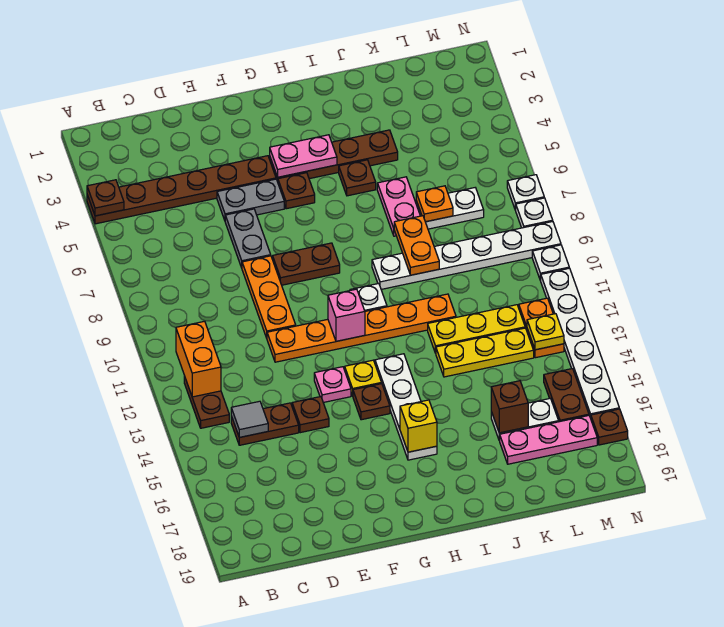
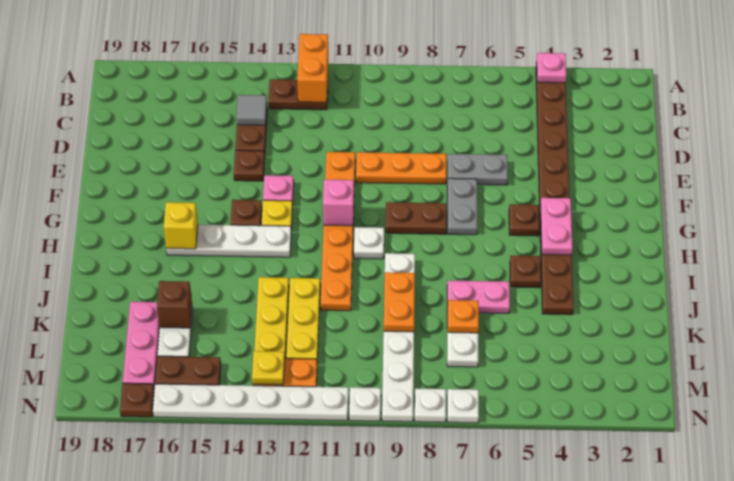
brown plate A4 level 2 -> pink plate A4 level 2
orange brick B11:B12 level 2 -> orange brick A12:B12 level 2
grey plate E5:F5 level 1 -> grey plate F7:G7 level 1
brown plate F8:G8 level 1 -> brown plate G8:G9 level 1
orange plate J8:J9 level 2 -> orange plate J9:K9 level 2

